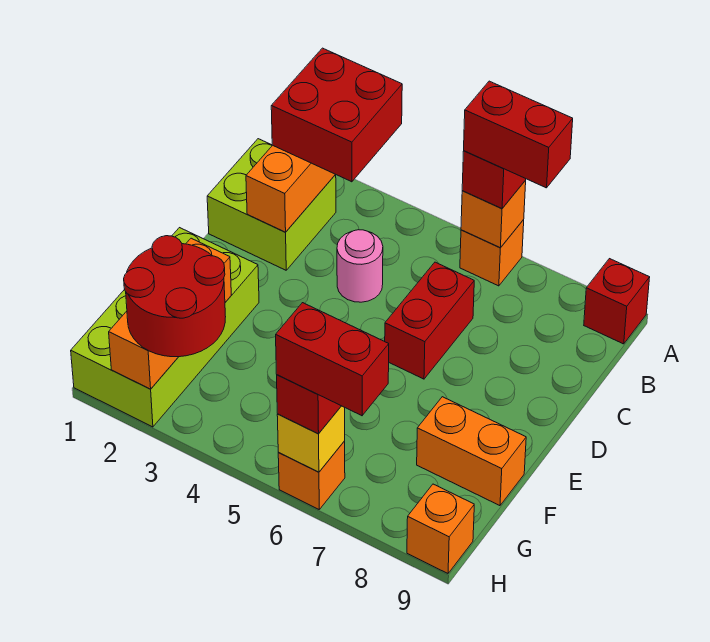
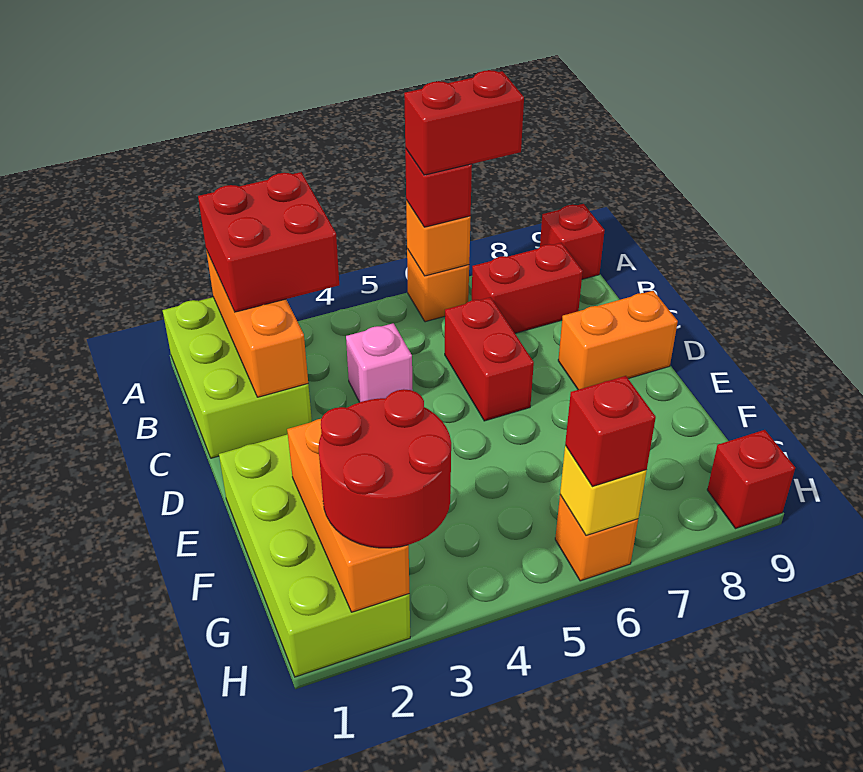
lime brick B1:C2 level 1 -> lime brick A1:C2 level 1
pink round brick C4 level 1 -> pink brick C4 level 1
orange brick F8:F9 level 1 -> orange brick D8:D9 level 1
red brick H6:H7 level 4 -> red brick B7:B8 level 1
orange brick H9 level 1 -> red brick H9 level 1

